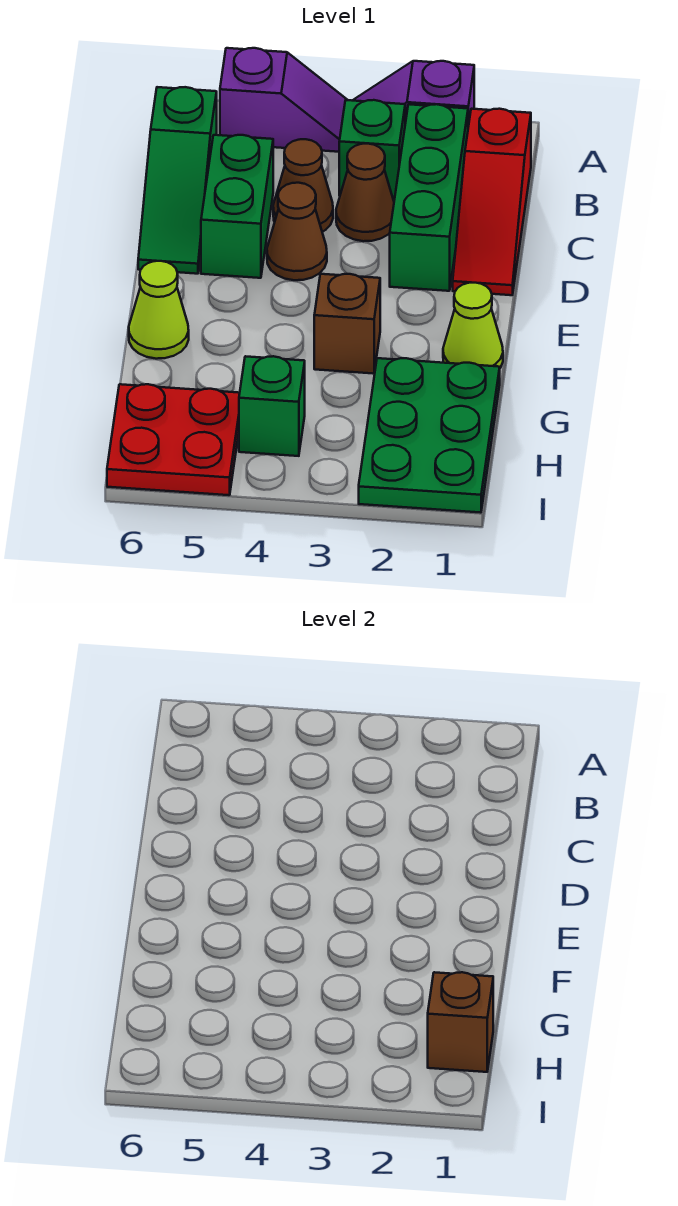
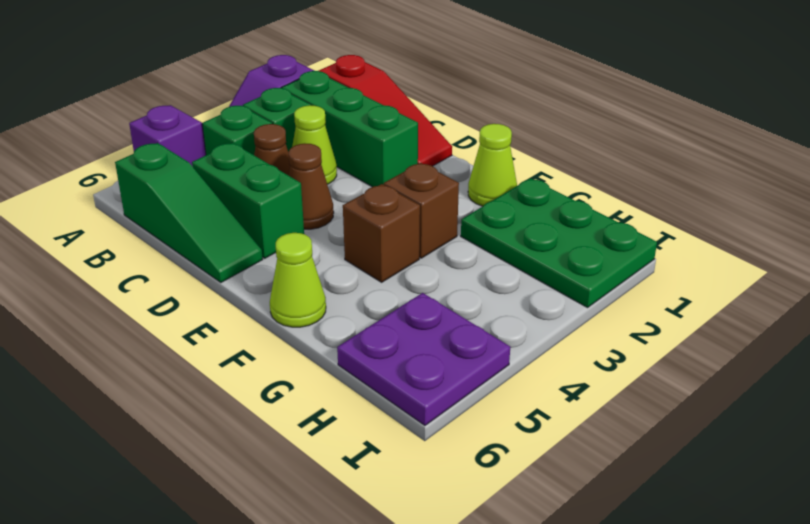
brown cone C3 level 1 -> lime cone C3 level 1
brown brick H1 level 2 -> brown brick F4 level 1
green brick H4 level 1 -> green brick B4 level 1
red plate H5:I6 level 1 -> purple plate H5:I6 level 1

